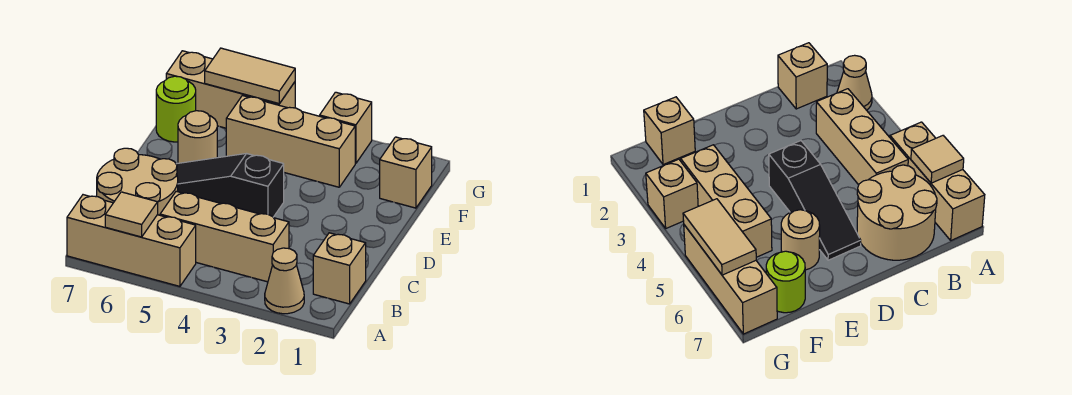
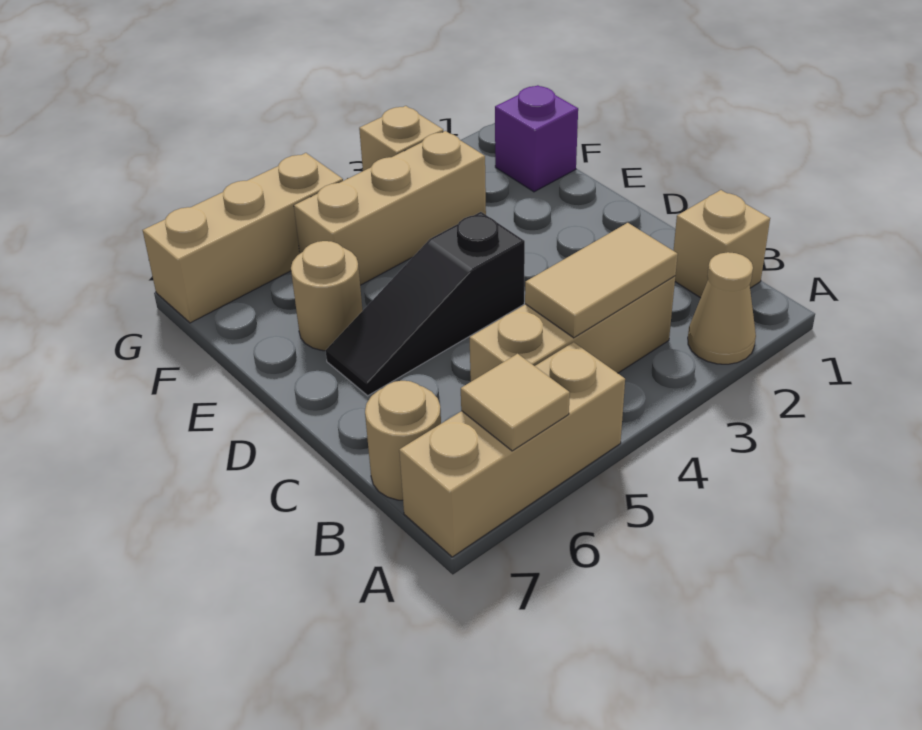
tan round brick B6:C7 level 1 -> tan round brick B7 level 1
tan brick F1 level 1 -> purple brick F1 level 1
lime round brick F7 level 1 -> none
tan tile G5:G6 level 2 -> tan tile B3:B4 level 2

